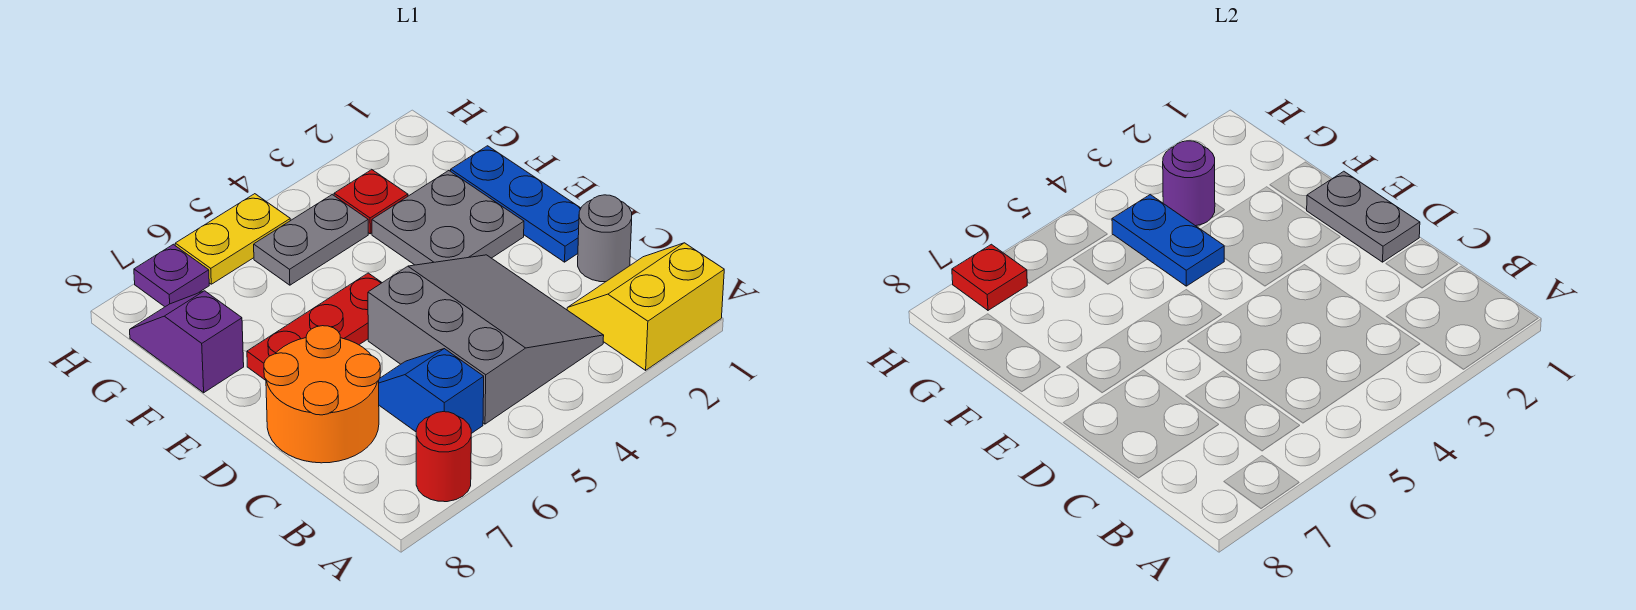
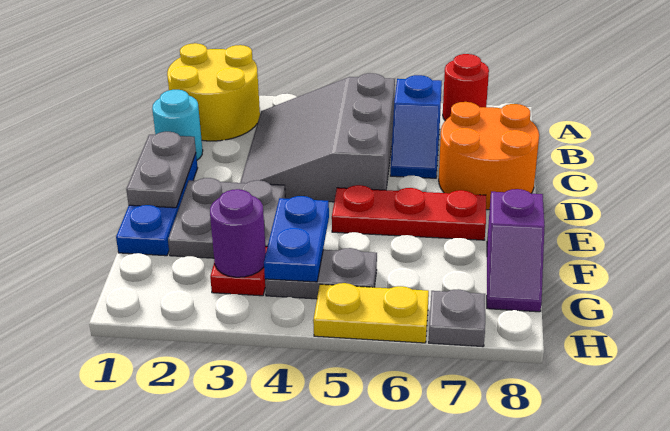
yellow slope A1:B2 level 1 top A -> yellow round brick A1:B2 level 1
grey round brick C1 level 1 -> cyan round brick C1 level 1
purple plate H7 level 1 -> grey plate H7 level 1
red plate H7 level 2 -> none

